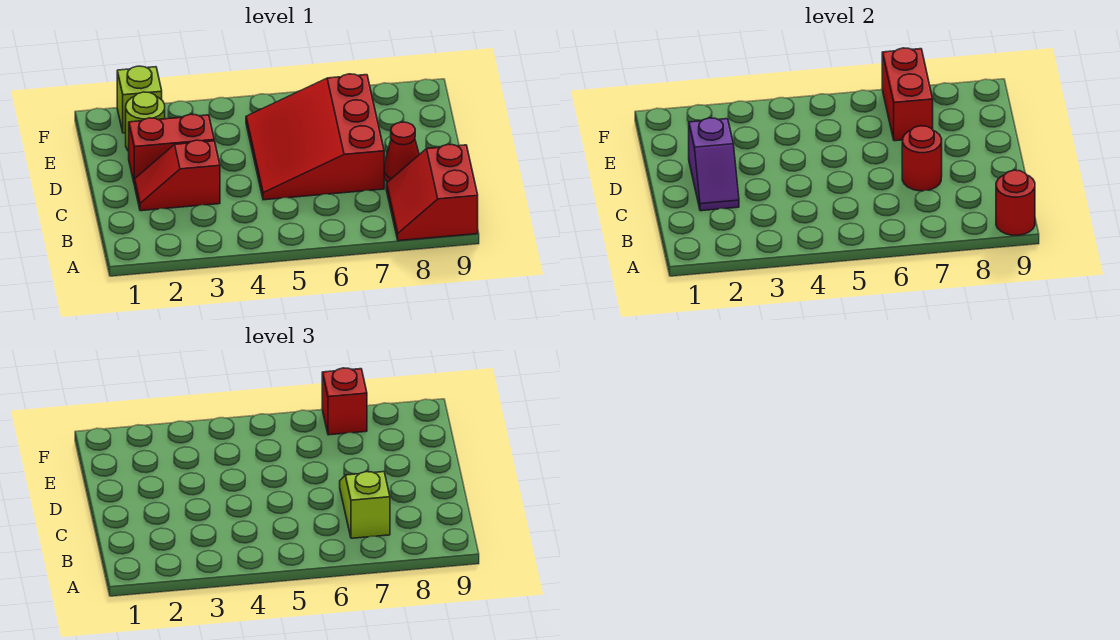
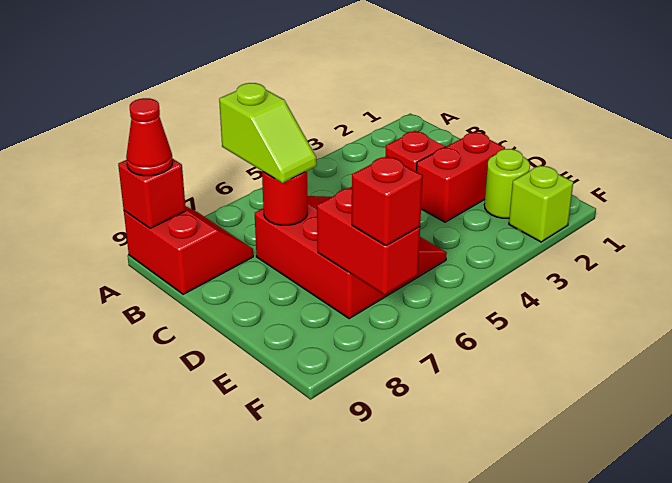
red round brick A9 level 2 -> red brick A9 level 2
purple slope C2:D2 level 2 top D -> none
red cone C8 level 1 -> red cone A9 level 3

